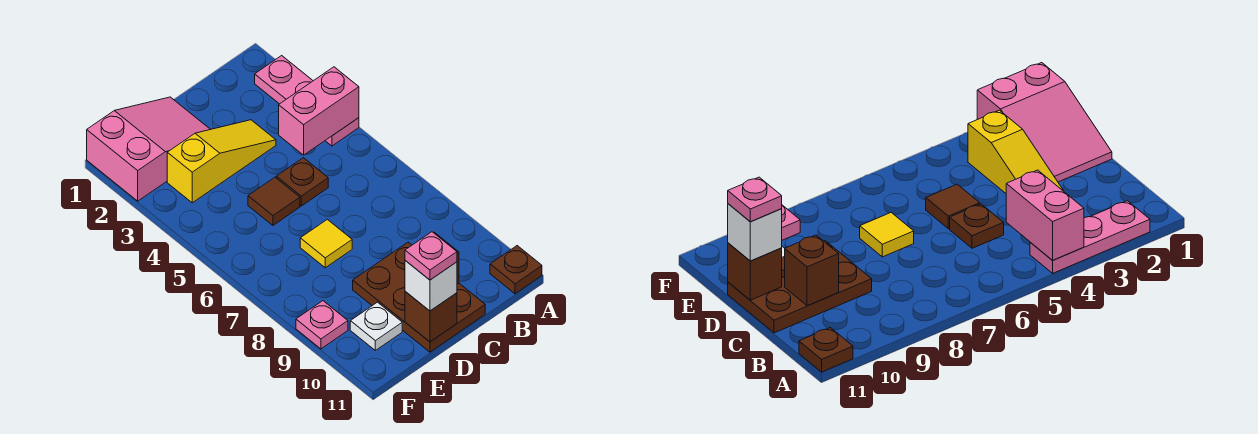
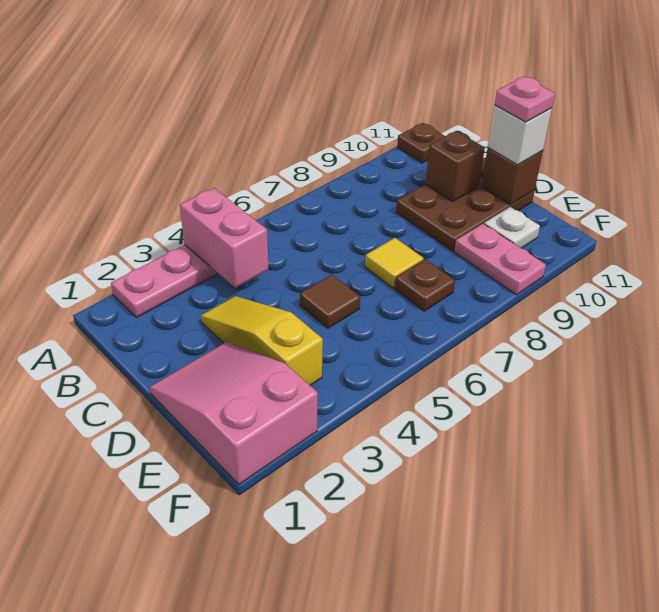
brown plate C5 level 1 -> brown plate E7 level 1
pink plate F9 level 1 -> pink plate E9:F9 level 1

